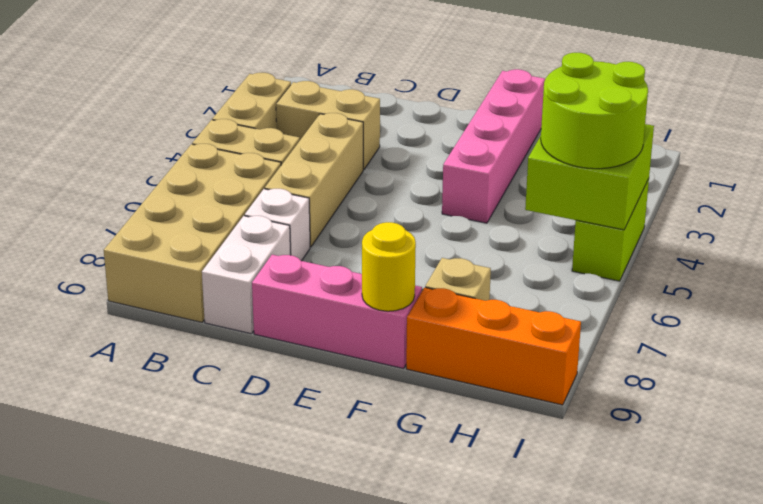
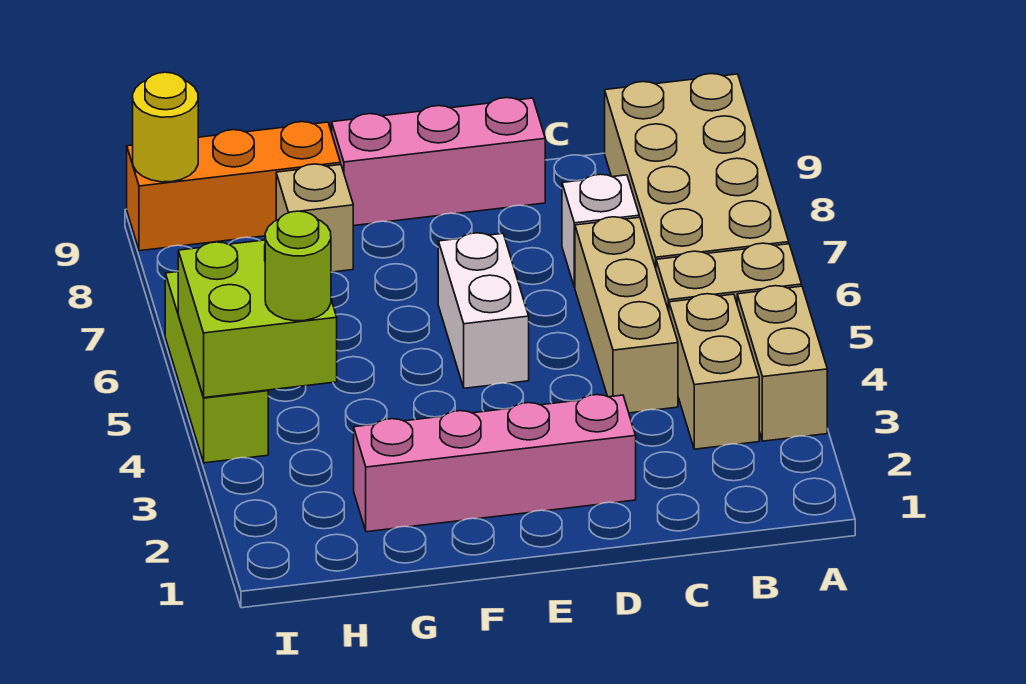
tan brick B3:C3 level 1 -> tan brick B3:B4 level 1
white brick C8:C9 level 1 -> white brick E5:E6 level 1
pink brick F1:F4 level 1 -> pink brick D2:G2 level 1
yellow round brick F9 level 2 -> yellow round brick I9 level 2
lime round brick H4:I5 level 3 -> lime round brick H4 level 3
lime brick I4:I5 level 1 -> lime brick I4:I6 level 1

